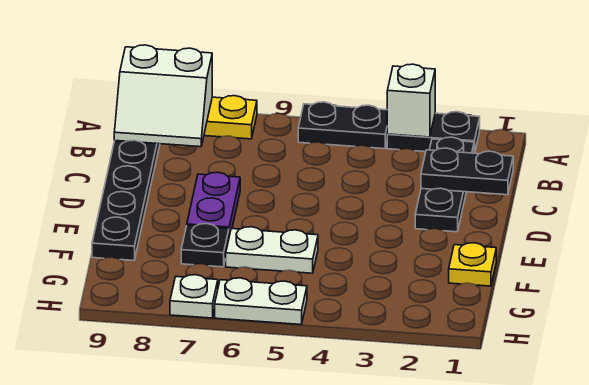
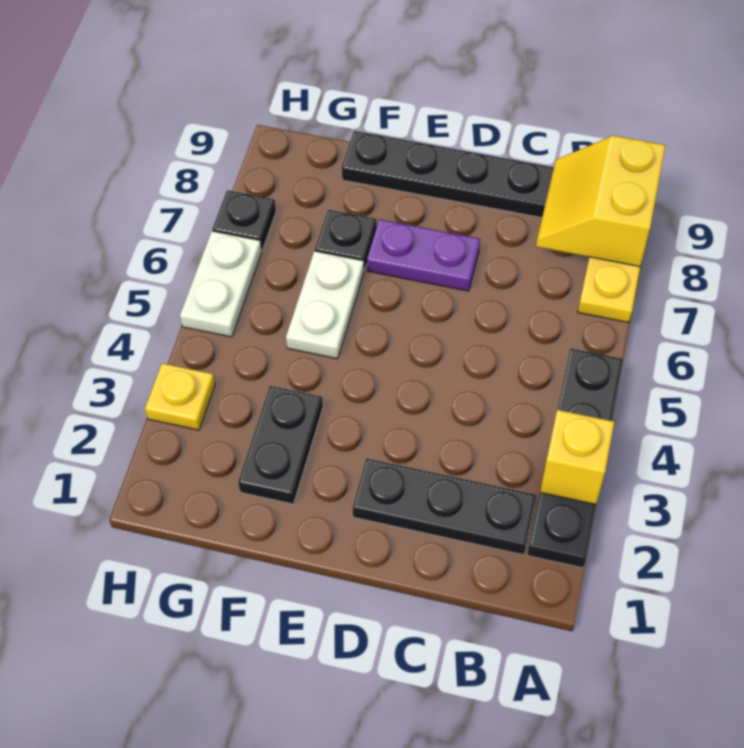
white brick A3 level 2 -> yellow brick A3 level 2
white slope A8:B9 level 2 top A -> yellow slope A8:B9 level 2 top A
black plate C1:C2 level 2 -> black plate F2:F3 level 1
yellow plate F1 level 1 -> yellow plate H3 level 1
white plate H7 level 1 -> black plate H7 level 1

